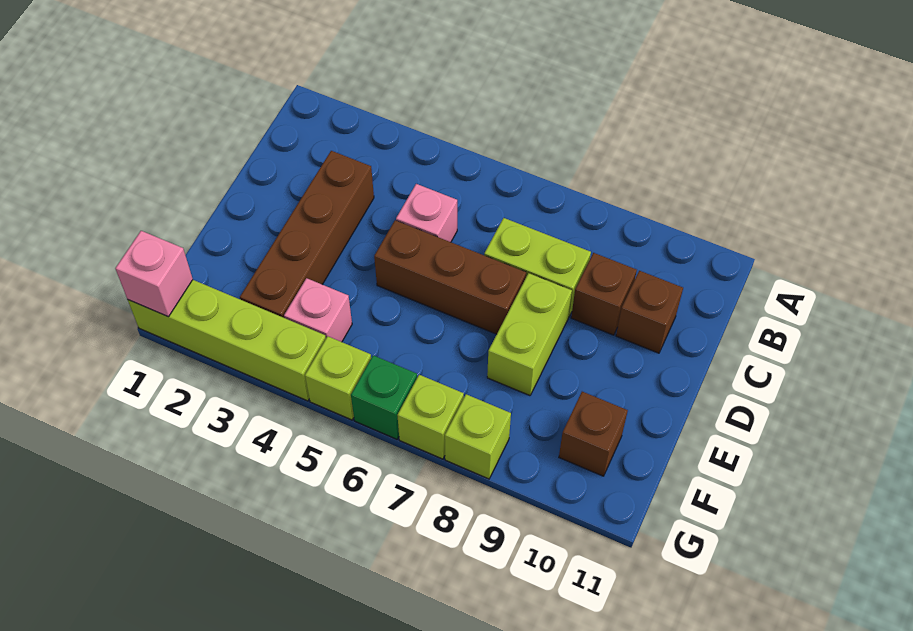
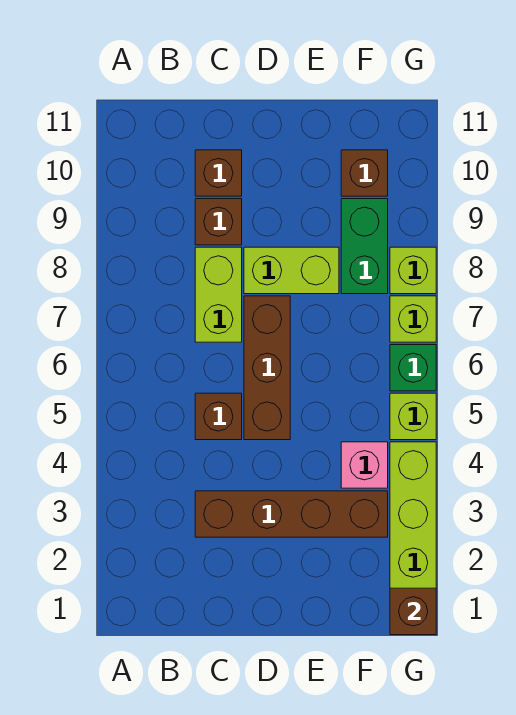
pink brick C5 level 1 -> brown brick C5 level 1
none -> green brick F8:F9 level 1
pink brick G1 level 2 -> brown brick G1 level 2

